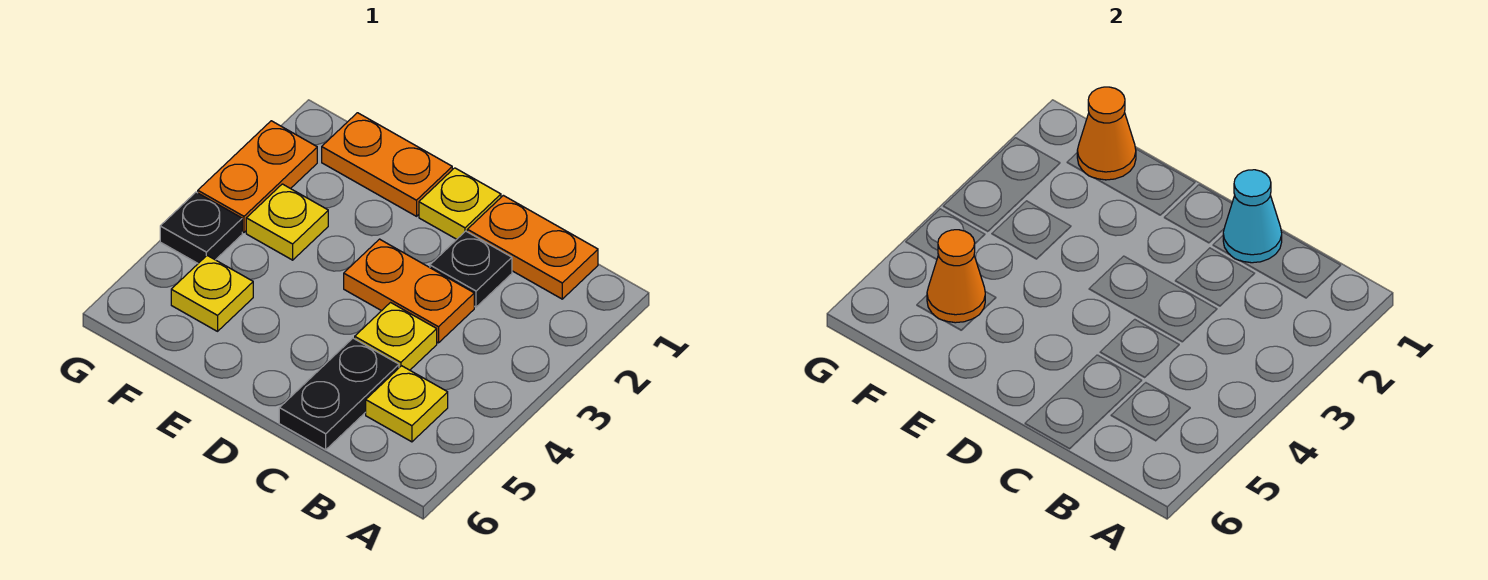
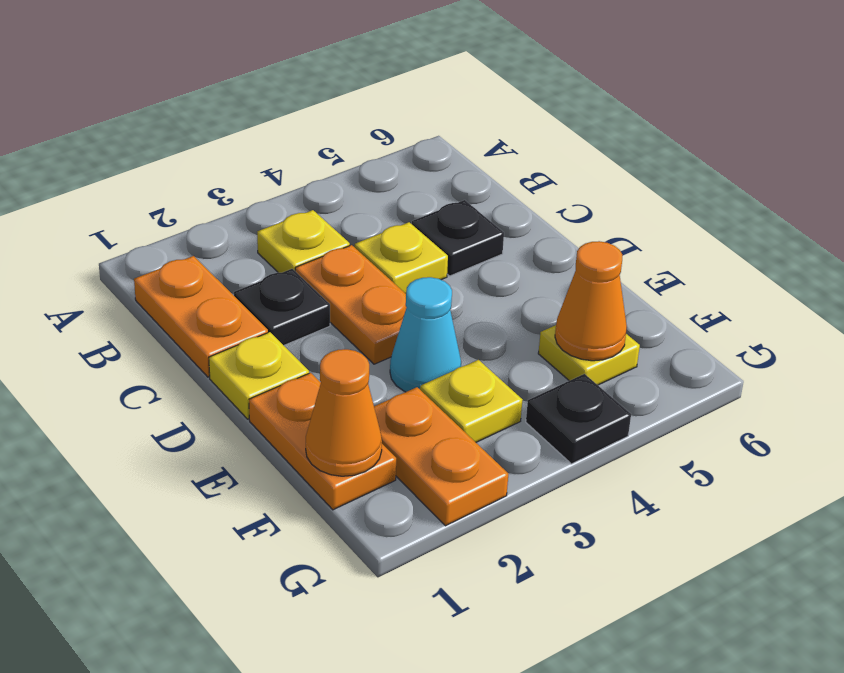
yellow plate B5 level 1 -> yellow plate B3 level 1
cyan cone C1 level 2 -> cyan cone E3 level 1
black plate C5:C6 level 1 -> black plate C5 level 1
orange plate G2:G3 level 1 -> orange plate F2:G2 level 1

